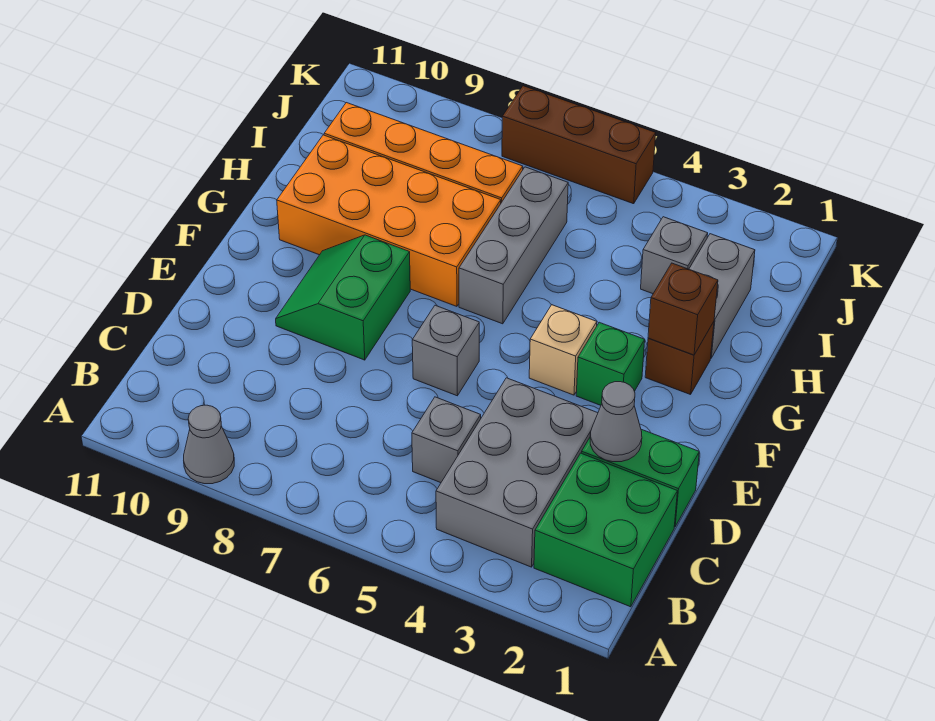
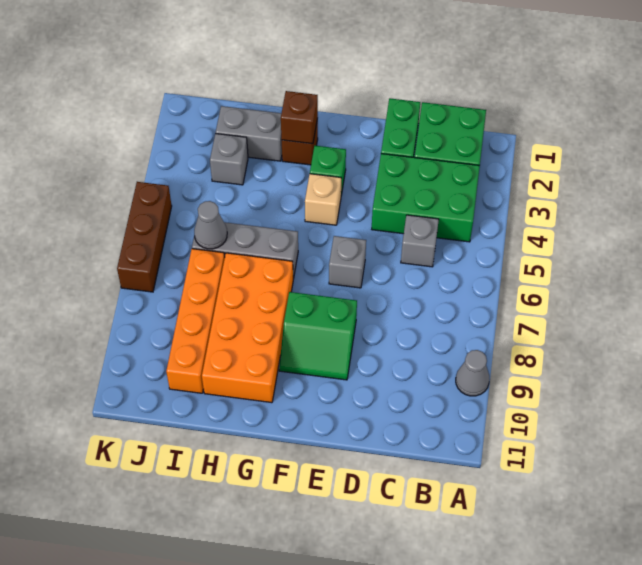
grey brick B3:D4 level 1 -> green brick B3:D4 level 1
grey cone D2 level 2 -> grey cone I6 level 2

